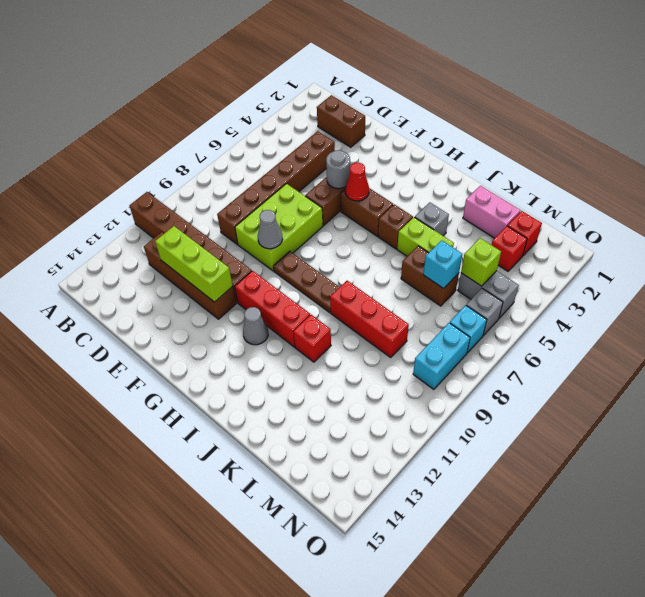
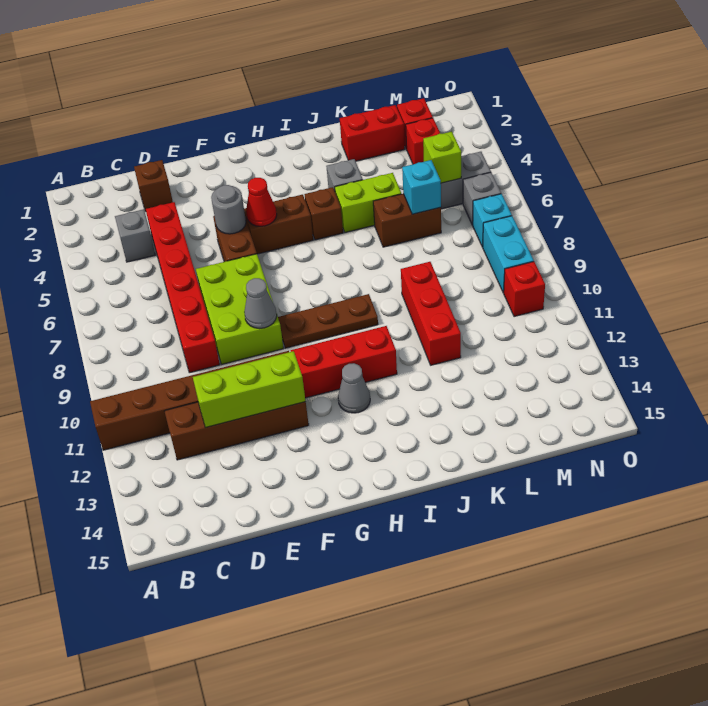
brown brick C2:D2 level 1 -> brown brick D2 level 1
none -> grey brick C4 level 1
brown brick D4:D9 level 1 -> red brick D4:D9 level 1
red brick J9:L9 level 1 -> red brick K9:K11 level 1
red brick J11 level 1 -> red brick N10 level 1
pink brick K2:L2 level 1 -> red brick K2:L2 level 1

